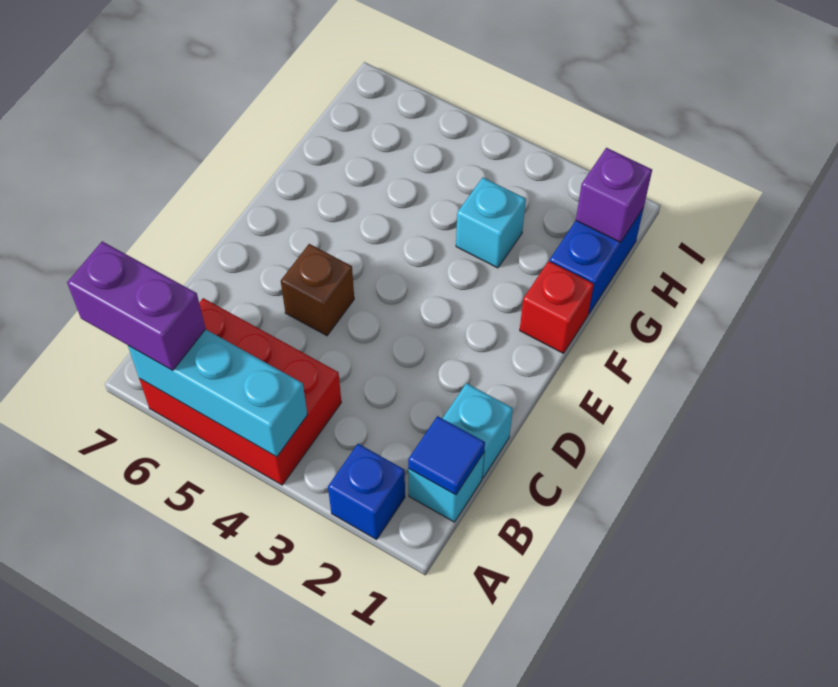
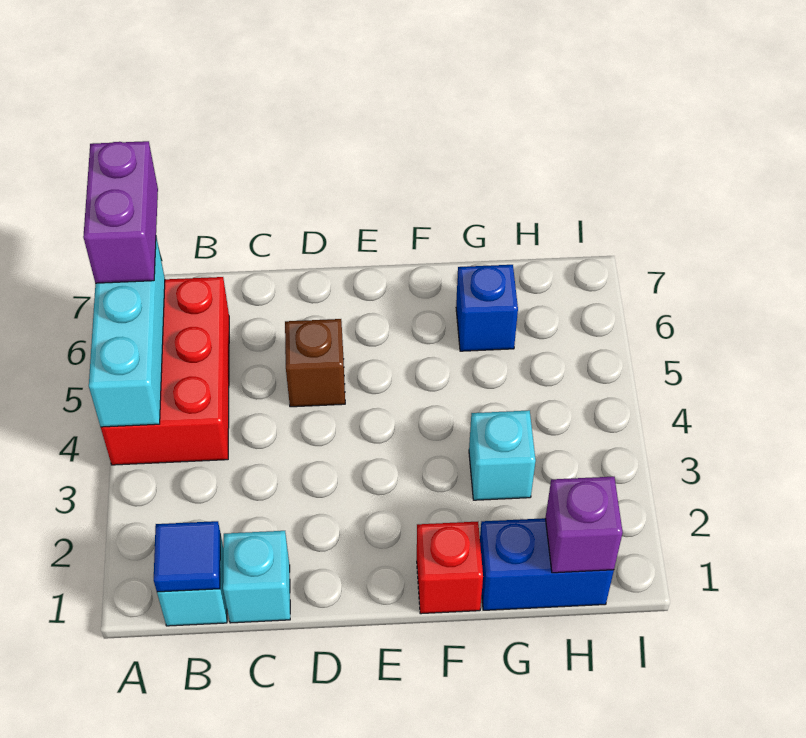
blue brick A2 level 1 -> blue brick G6 level 1

